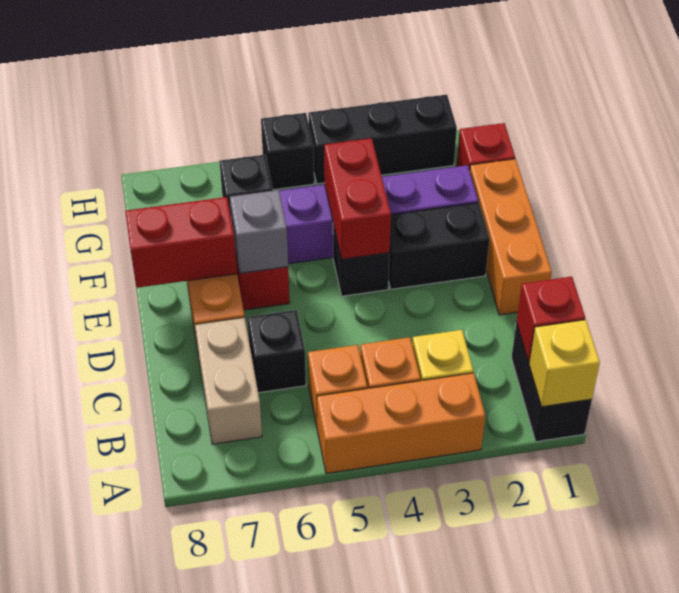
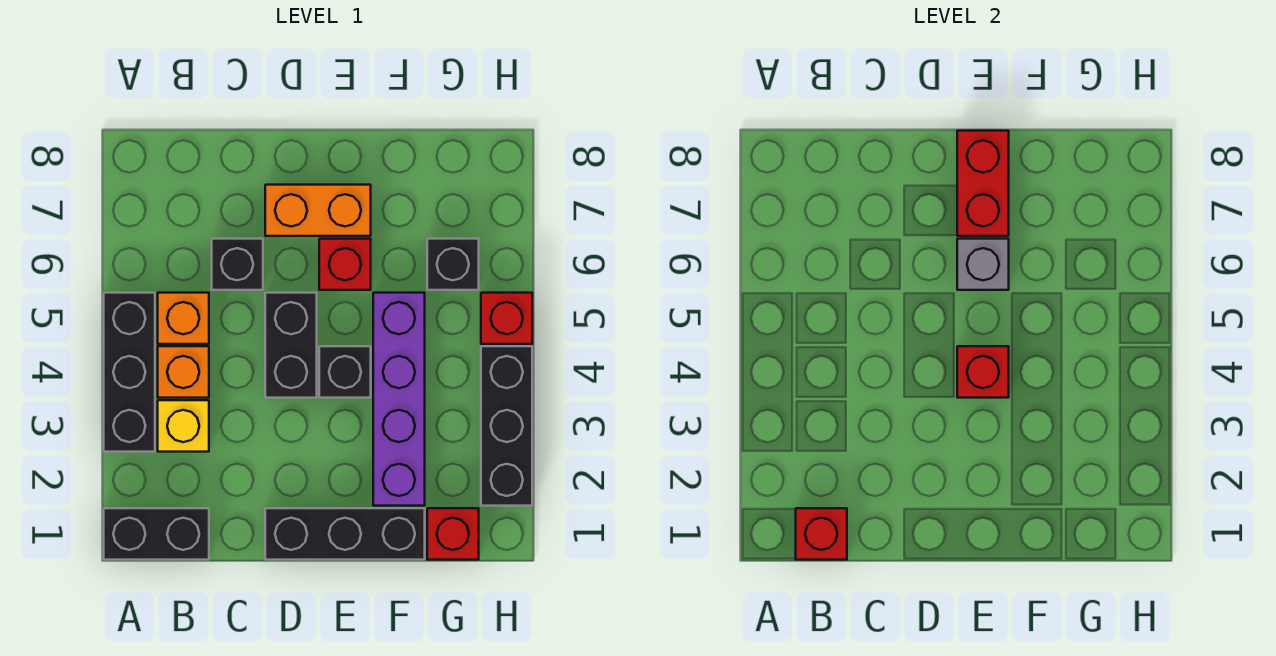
yellow brick A1 level 2 -> none
orange brick A3:A5 level 1 -> black brick A3:A5 level 1
tan brick B7:C7 level 1 -> none
orange brick D1:F1 level 1 -> black brick D1:F1 level 1
black brick E2:E3 level 1 -> black brick D4:D5 level 1
red brick E4:F4 level 2 -> red brick E4 level 2
black brick H5 level 1 -> red brick H5 level 1

